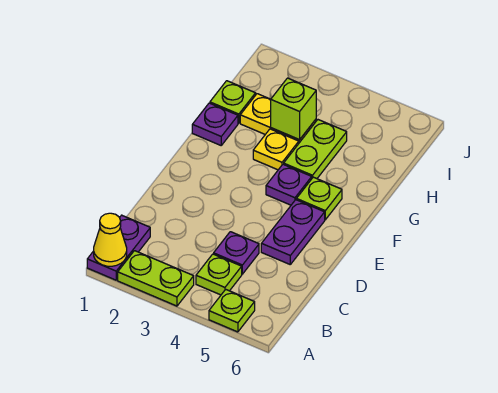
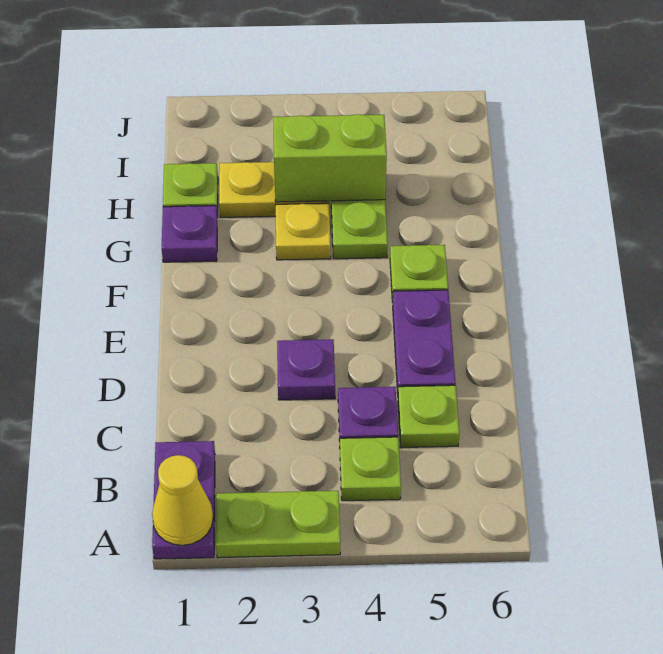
lime plate A5 level 1 -> lime plate C5 level 1
purple plate F4 level 1 -> purple plate D3 level 1
lime brick H3 level 2 -> lime brick H3:H4 level 2

